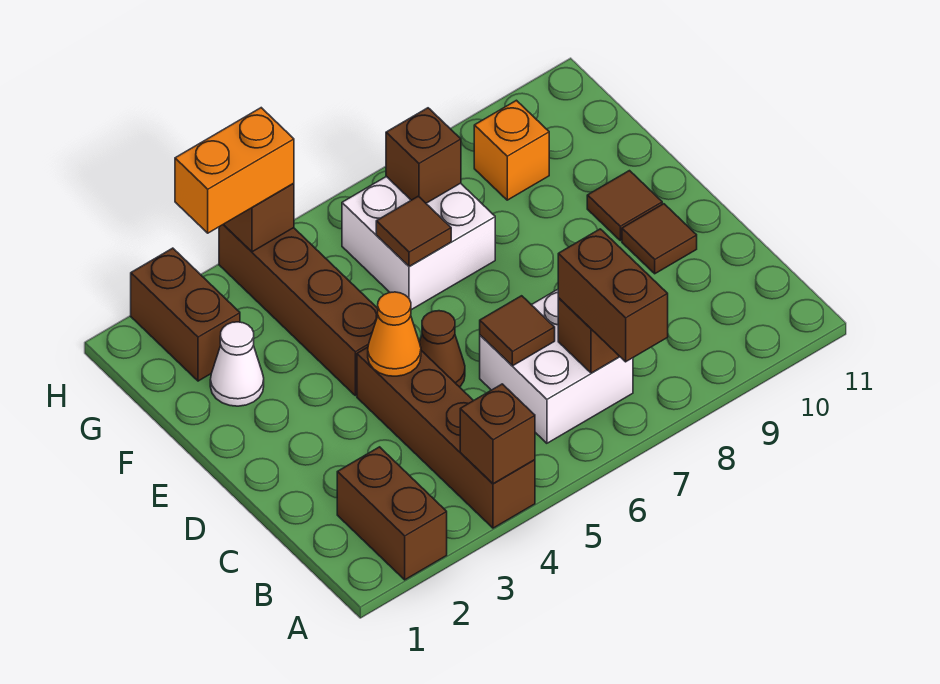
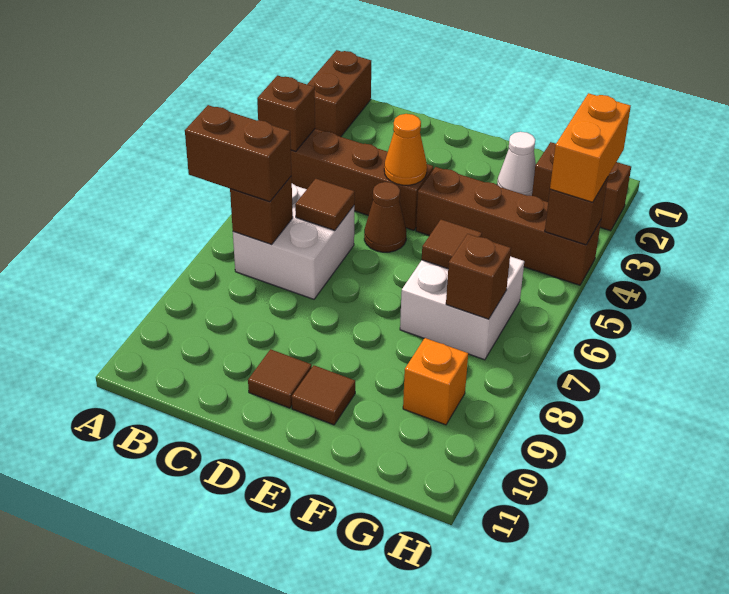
brown brick A2:B2 level 1 -> brown brick A1:A2 level 1

